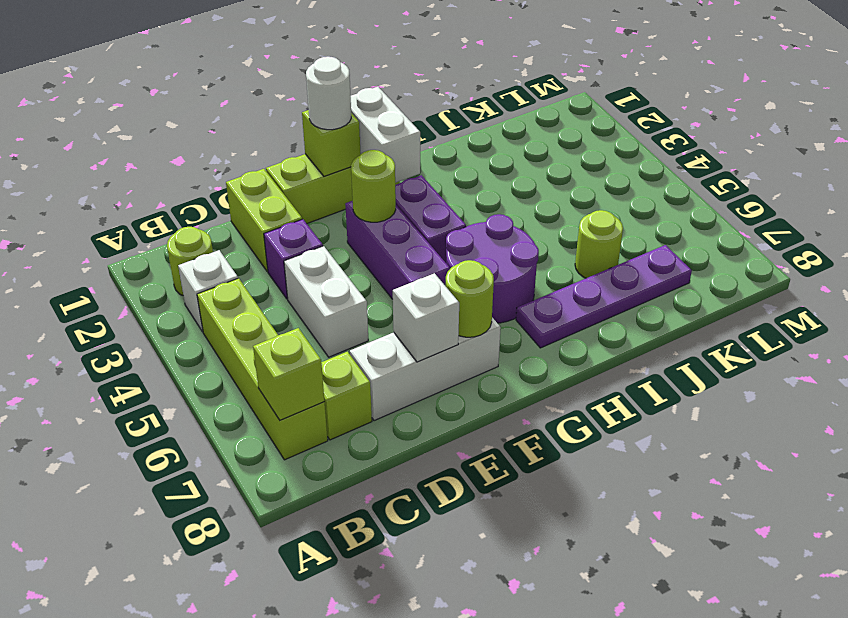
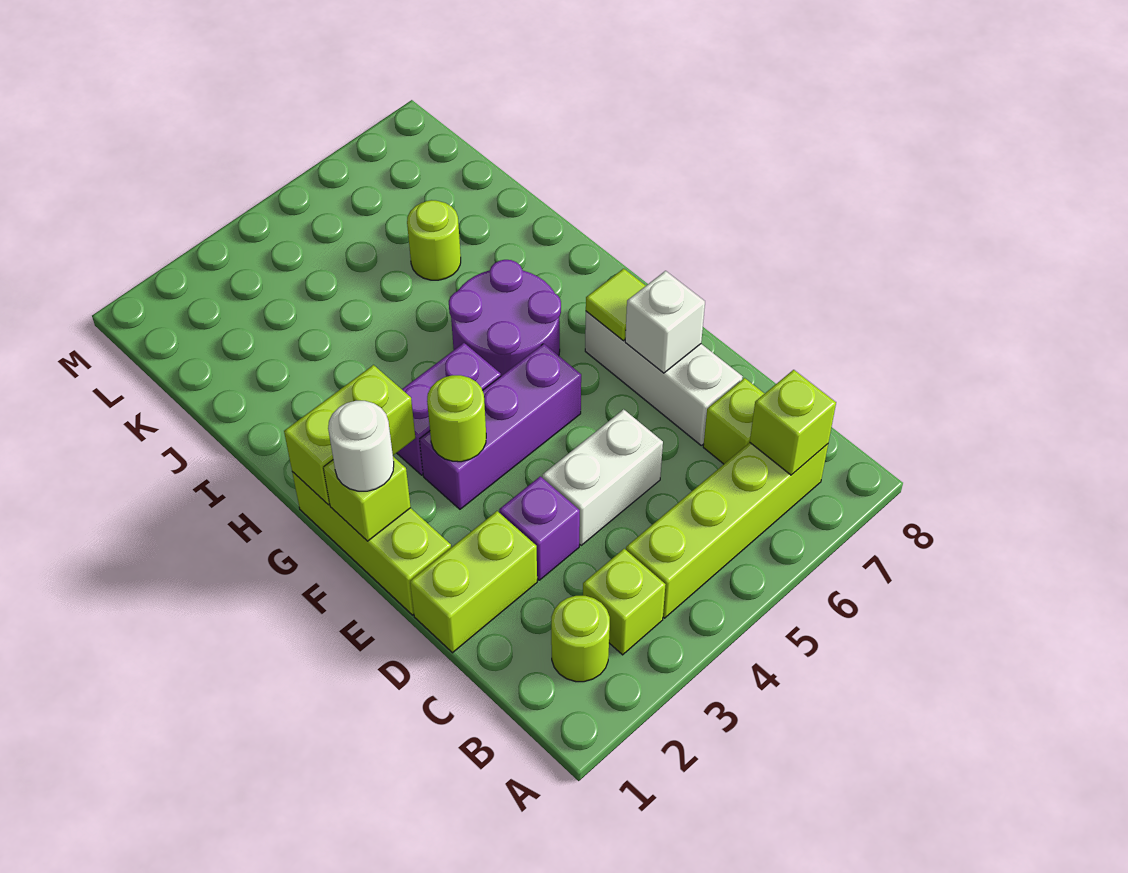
white brick B3 level 1 -> lime brick B3 level 1
lime round brick F7 level 2 -> lime tile F7 level 2
white brick G1:G2 level 2 -> lime brick G1:G2 level 2
purple plate H7:K7 level 1 -> none

